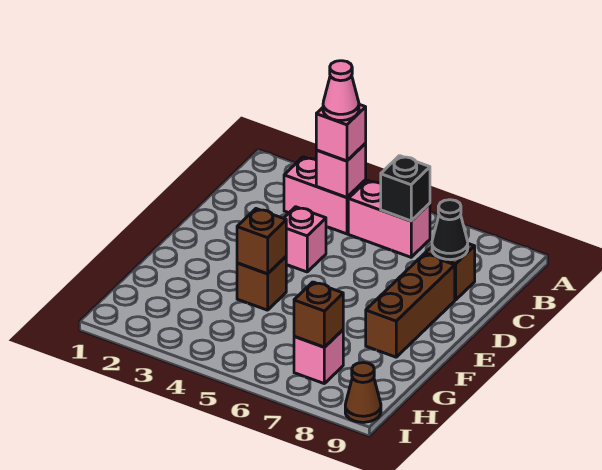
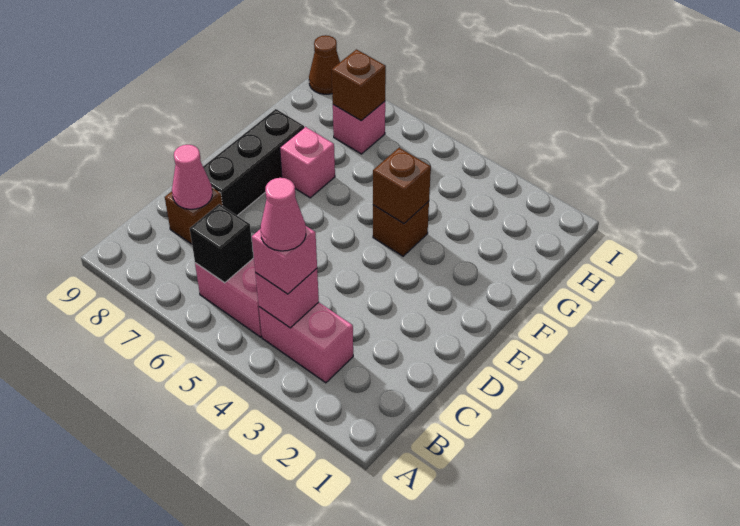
black cone C8 level 2 -> pink cone C8 level 2
pink brick D4 level 1 -> pink brick F7 level 1
brown brick D8:F8 level 1 -> black brick D8:F8 level 1

